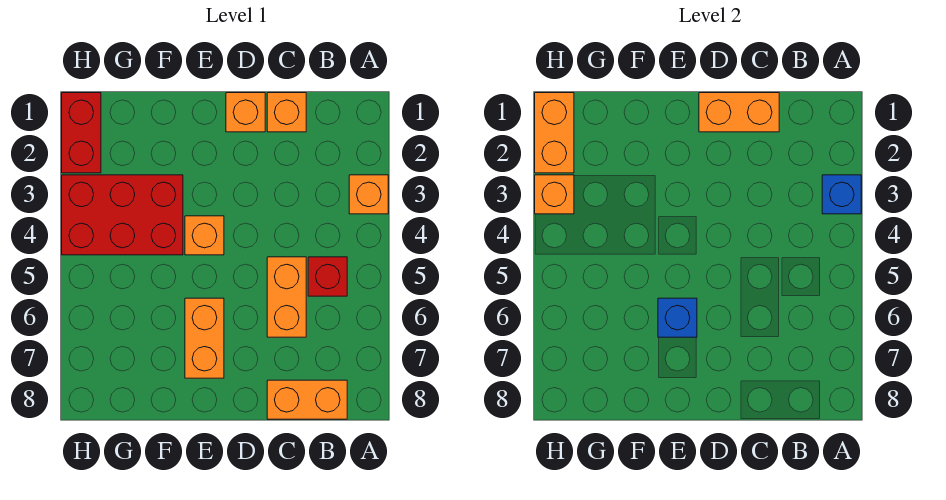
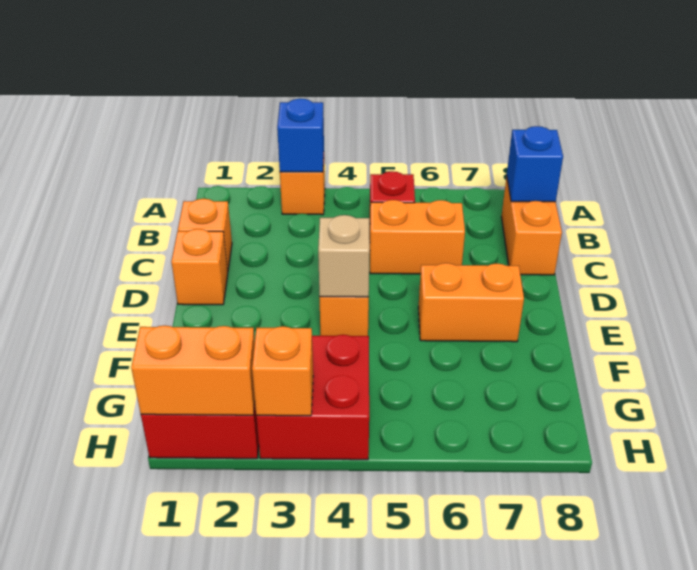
orange brick C1:D1 level 2 -> none
none -> tan brick E4 level 2
blue brick E6 level 2 -> blue brick B8 level 2
red brick F3:H4 level 1 -> red brick G3:H4 level 1

